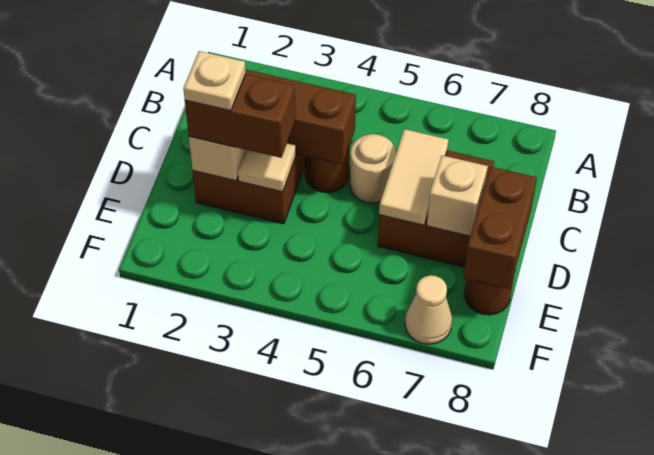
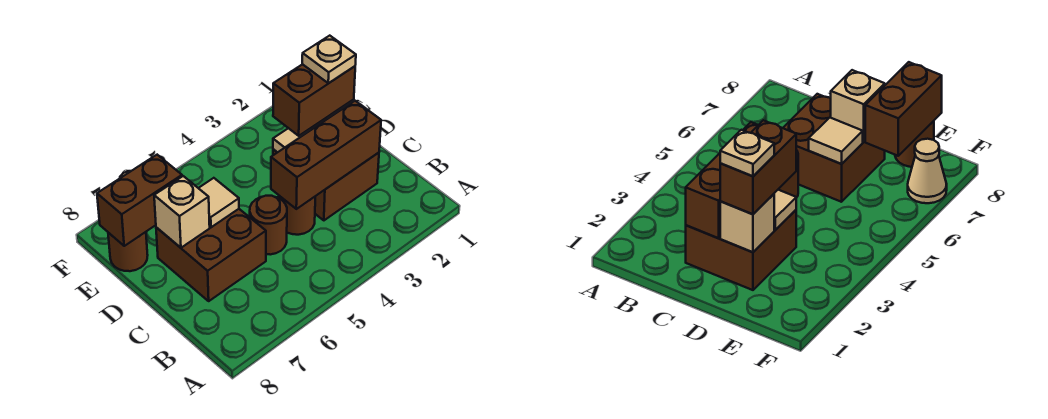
tan round brick C5 level 1 -> brown round brick C5 level 1
tan tile C6:D6 level 2 -> tan tile D6 level 2
brown brick D8:E8 level 2 -> brown brick E7:E8 level 2

